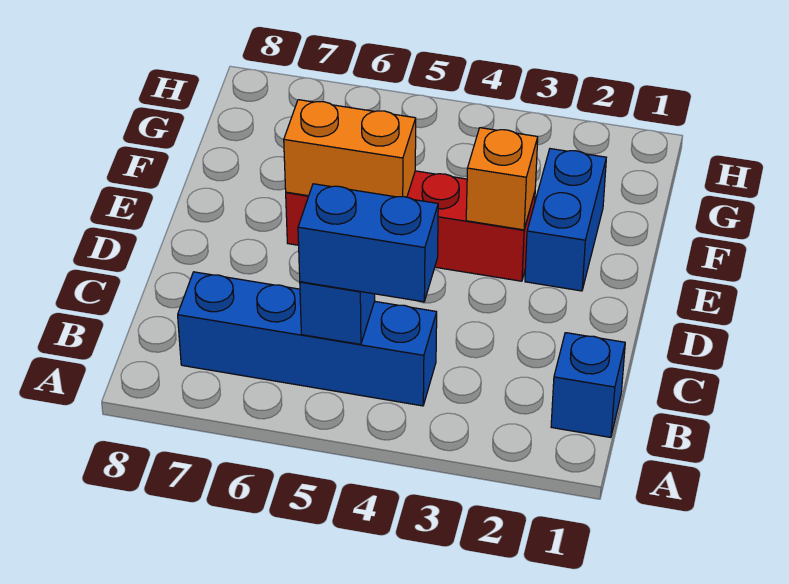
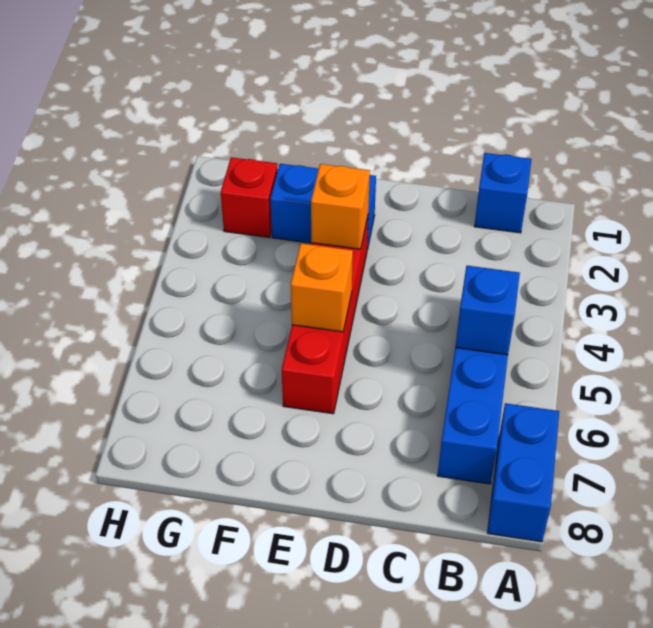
blue brick B4:B5 level 3 -> blue brick A7:A8 level 1
orange brick E5:E6 level 2 -> orange brick E5 level 2
none -> red brick G2 level 1

